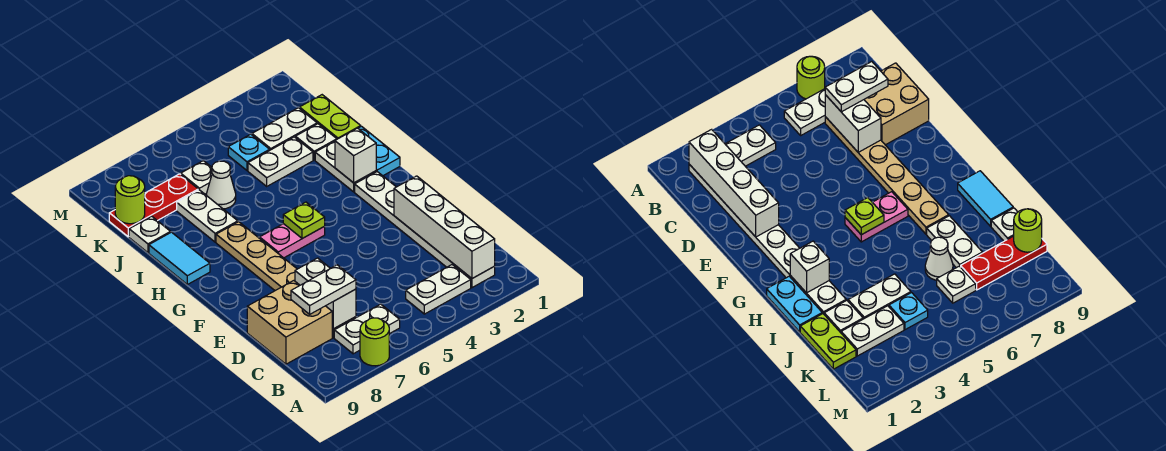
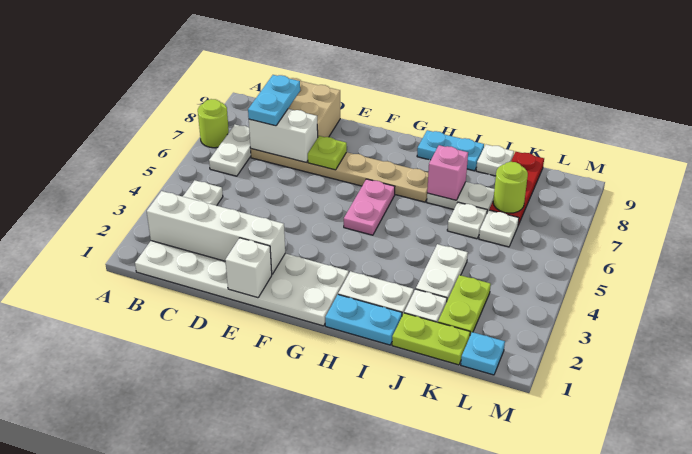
white plate B2:G2 level 1 -> white plate B1:G2 level 1
white plate C7:C8 level 3 -> cyan plate C7:C8 level 3
lime plate G5 level 2 -> lime plate E7 level 2
white brick H2 level 2 -> white brick E1 level 2
cyan tile H9:I9 level 1 -> cyan plate H9:I9 level 1
none -> pink brick I7 level 2
white cone J6 level 1 -> white plate J6 level 1
white plate K2:K3 level 1 -> lime plate K2:K3 level 1
cyan plate K4 level 1 -> cyan plate L1 level 1
lime round brick K9 level 2 -> lime round brick K7 level 2

